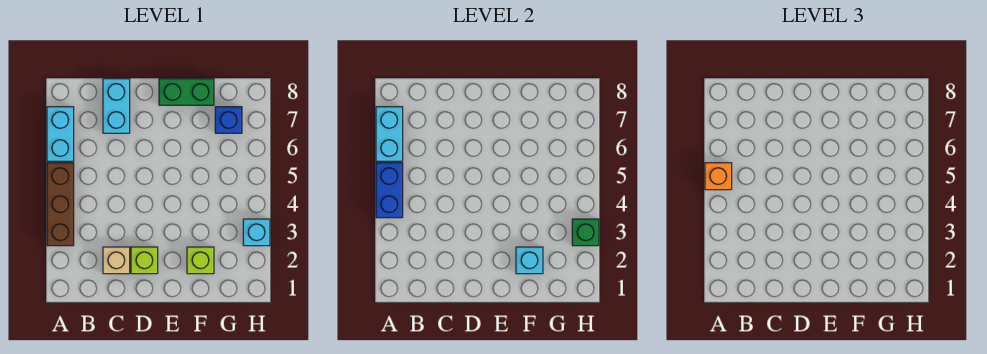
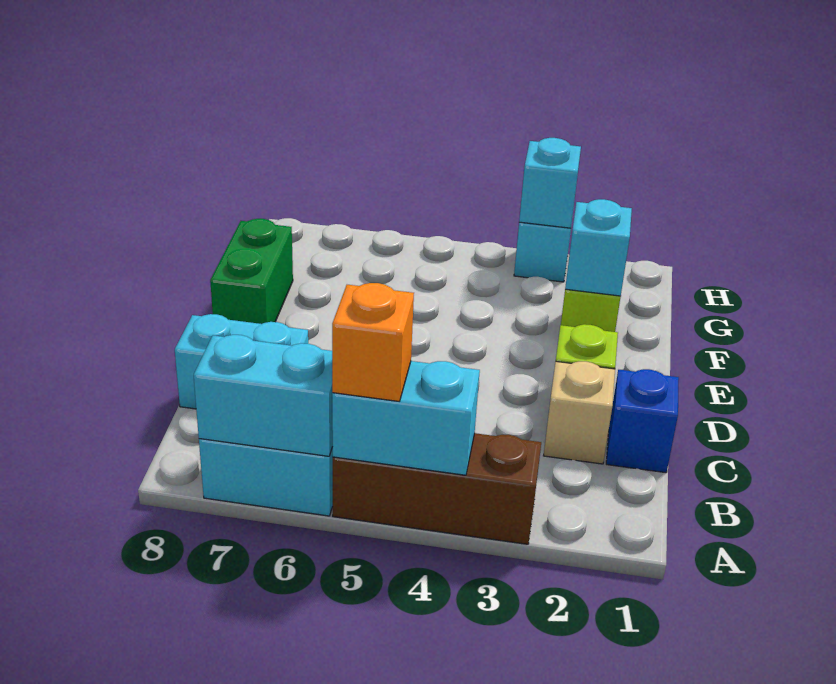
blue brick A4:A5 level 2 -> cyan brick A4:A5 level 2
blue brick G7 level 1 -> blue brick C1 level 1
green brick H3 level 2 -> cyan brick H3 level 2

